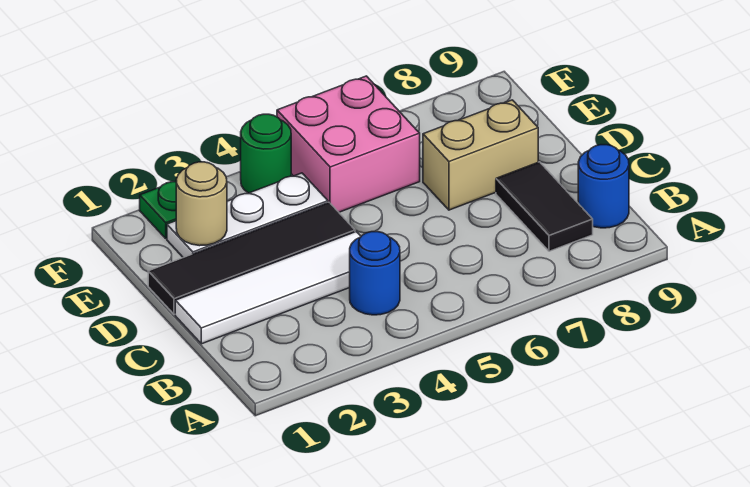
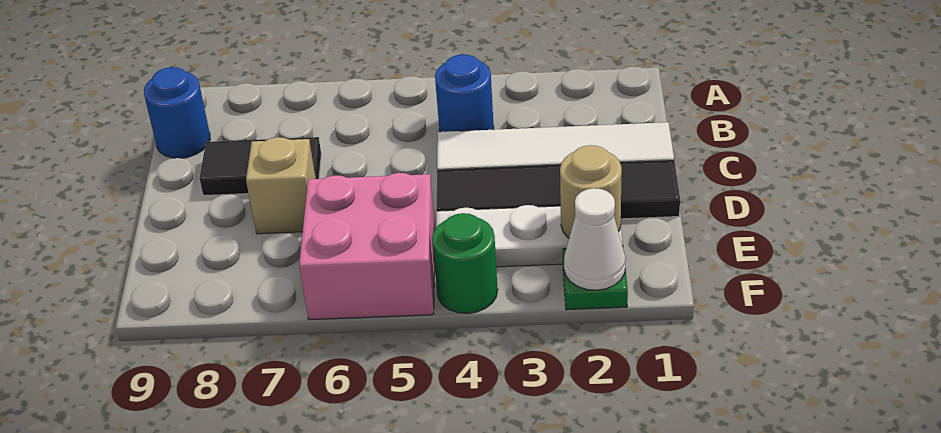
black tile B8:C8 level 1 -> black tile C7:C8 level 1
tan brick D7:D8 level 1 -> tan brick D7 level 1
none -> white cone F2 level 2

